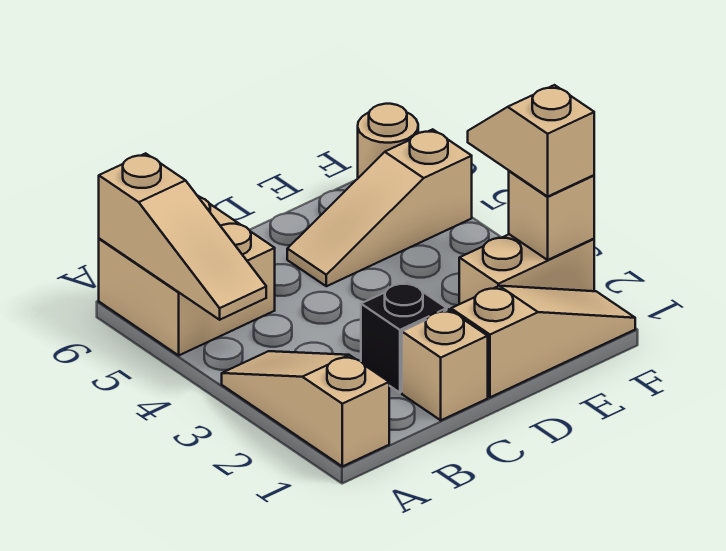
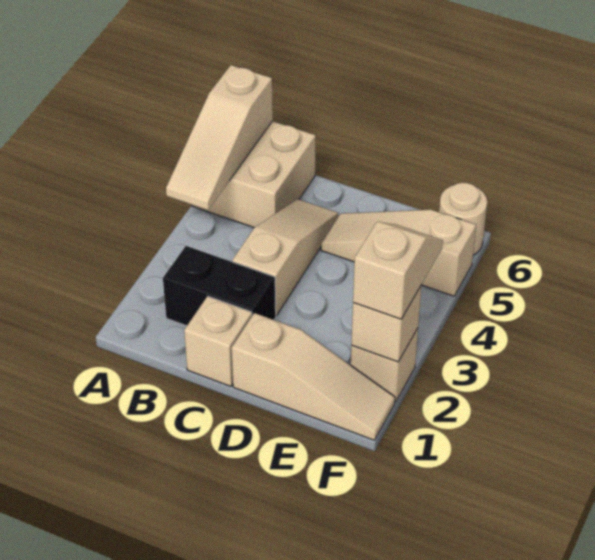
tan slope A1:A3 level 1 top 1 -> tan slope C3:C5 level 1 top 3
black brick C2 level 1 -> black brick B2:C2 level 1
tan brick E2:F2 level 1 -> tan brick F2 level 1

